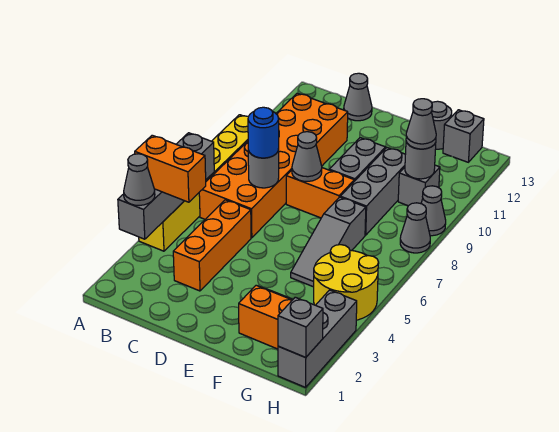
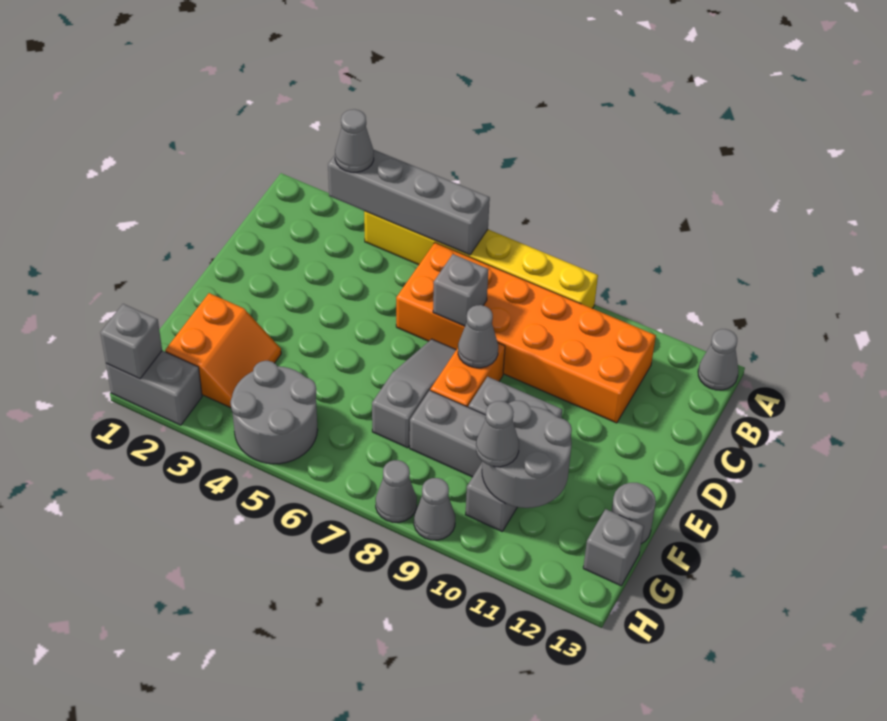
orange brick A4:B4 level 3 -> none
orange brick C3:C5 level 1 -> none
grey round brick C7 level 2 -> grey brick C7 level 2
blue round brick C7 level 3 -> none
grey cone C13 level 1 -> grey cone A13 level 1
grey slope F5:F7 level 1 top 7 -> grey slope D7:F7 level 1 top F
yellow round brick G4:H5 level 1 -> grey round brick G4:H5 level 1
grey round brick G10 level 2 -> grey round brick F10:G11 level 2
grey brick H1:H3 level 1 -> grey brick H1:H2 level 1

